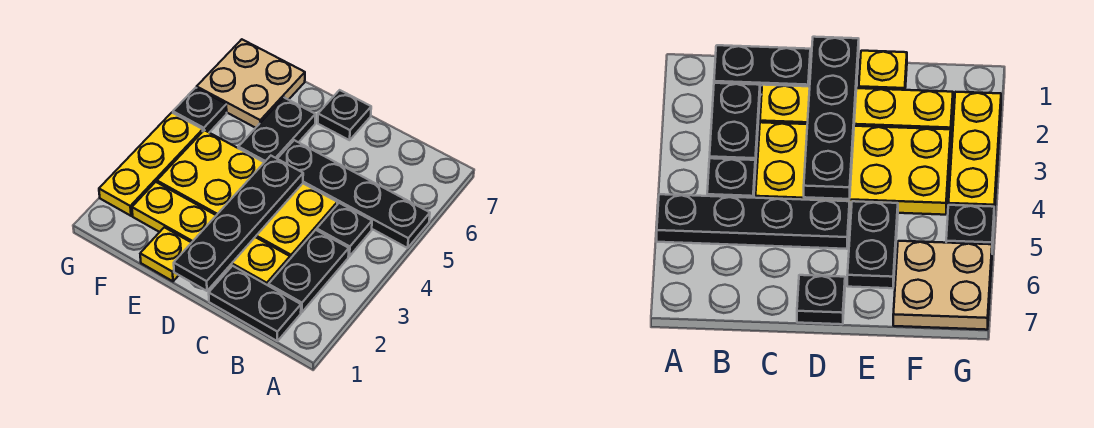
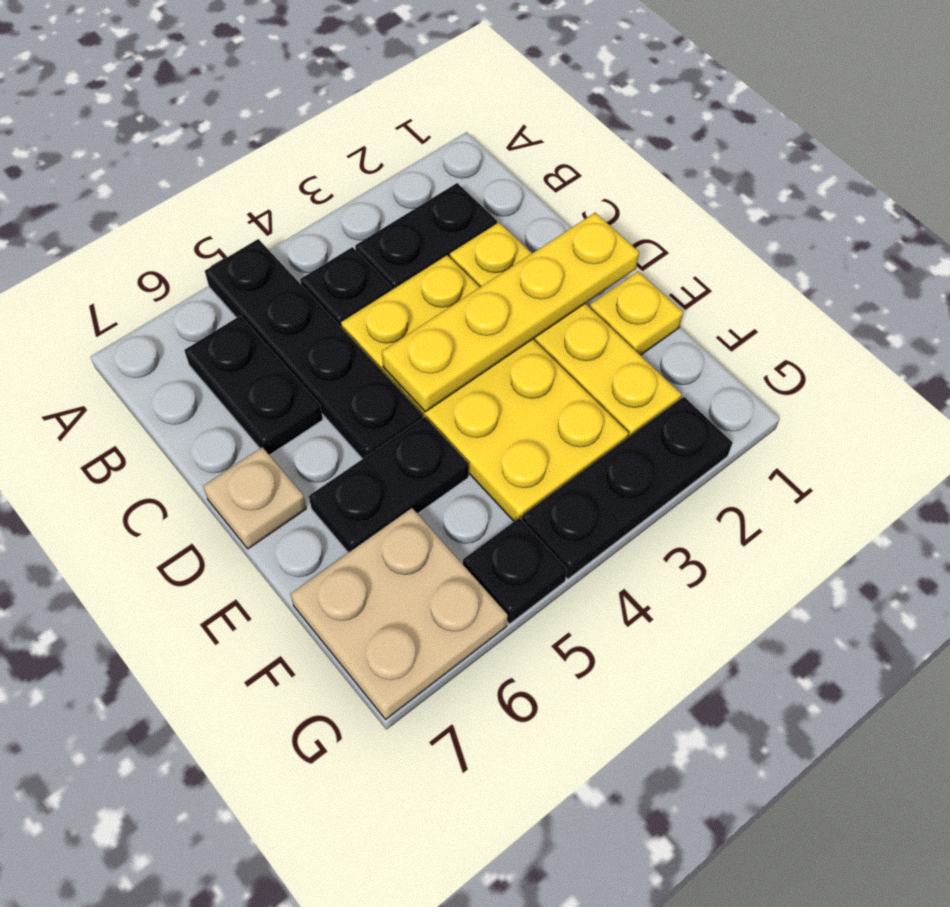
black plate B1:C1 level 1 -> black plate B6:C6 level 1
black plate D1:D4 level 2 -> yellow plate D1:D4 level 2
black plate D7 level 1 -> tan plate D7 level 1
yellow plate G2:G4 level 1 -> black plate G2:G4 level 1

